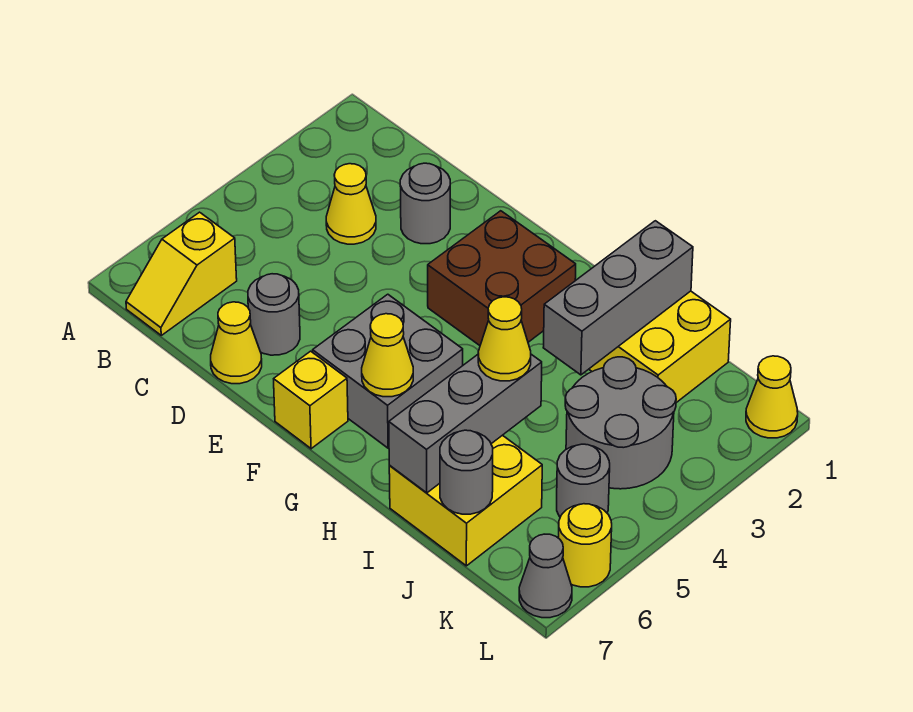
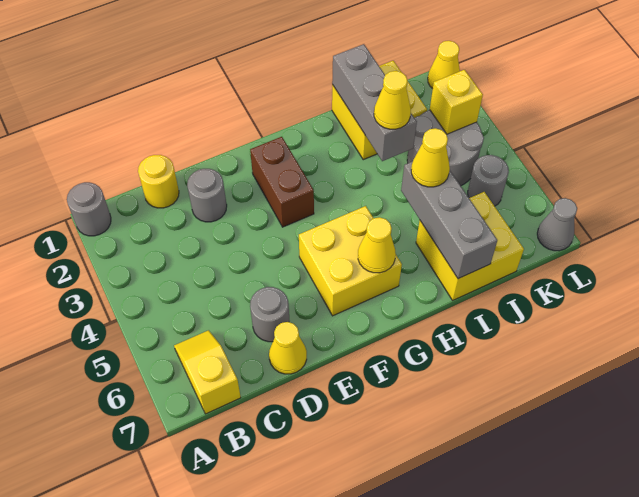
yellow slope B6:B7 level 1 top 6 -> yellow slope B6:B7 level 1 top 7
yellow cone C3 level 1 -> yellow cone I3 level 3
brown brick F2:G3 level 1 -> brown brick F2:F3 level 1
grey brick F5:G6 level 1 -> yellow brick F5:G6 level 1
yellow brick F7 level 1 -> yellow brick K3 level 2
grey round brick J7 level 2 -> grey round brick A1 level 1
yellow round brick L6 level 1 -> yellow round brick C1 level 1

